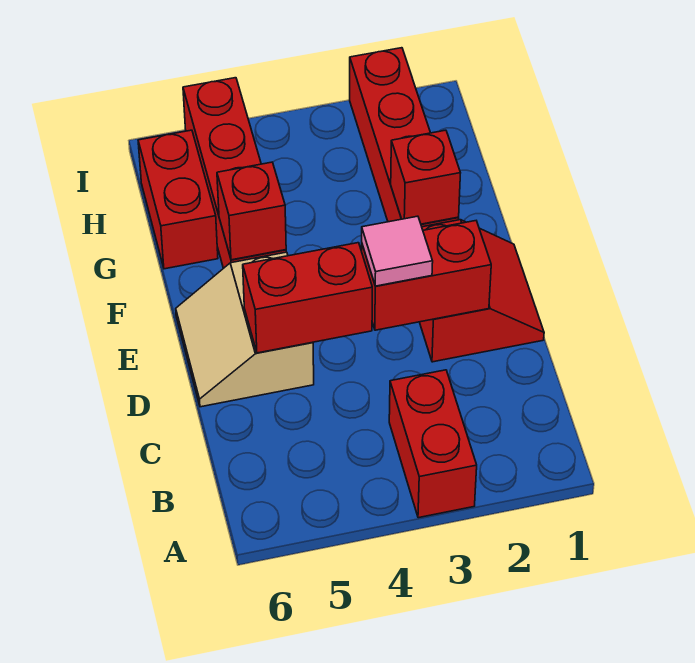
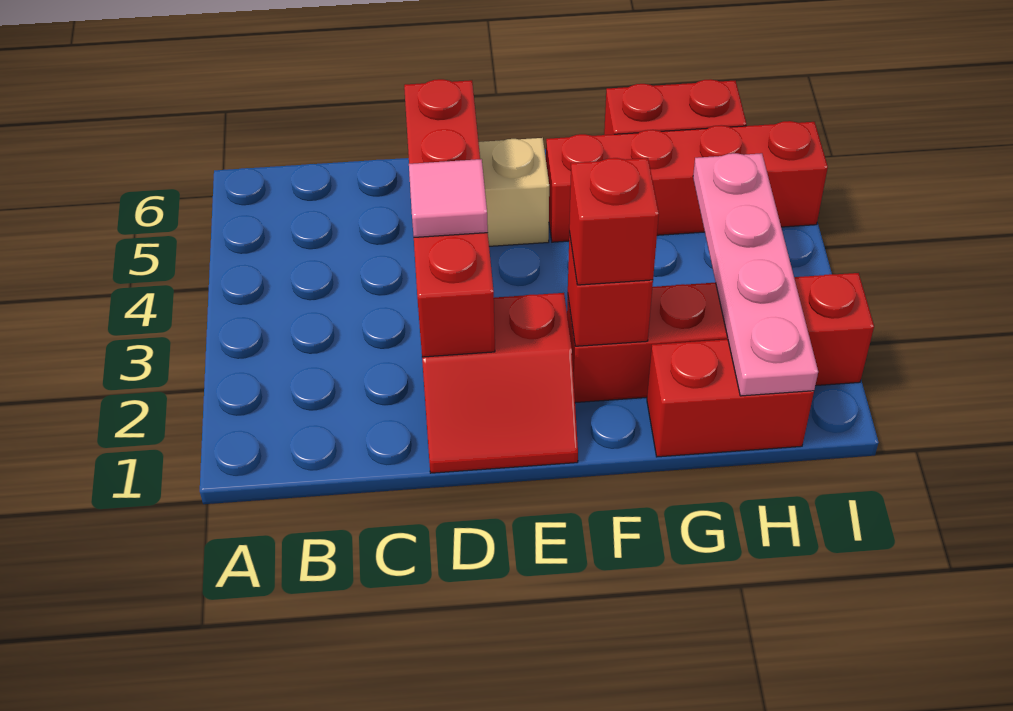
red brick A3:B3 level 1 -> red brick G1:H1 level 1
red brick F5 level 2 -> red brick F2 level 3
none -> pink plate H1:H4 level 2

